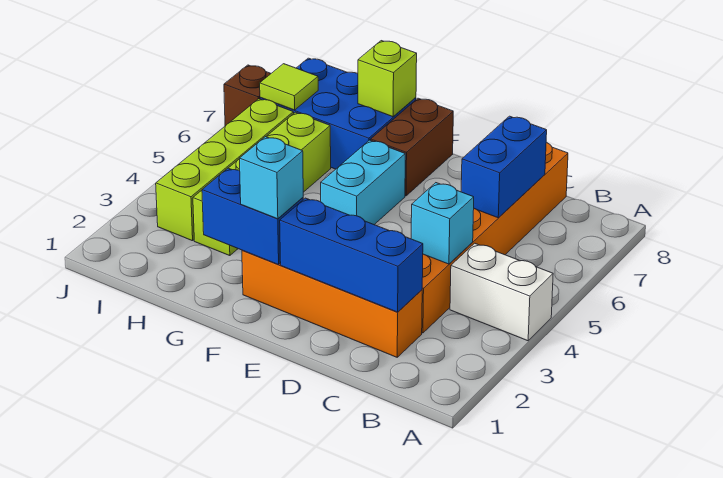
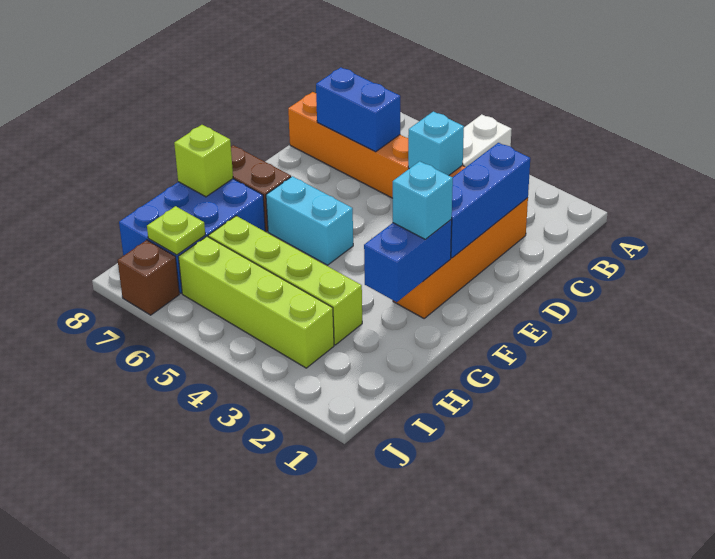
lime tile I7 level 2 -> lime plate I7 level 2

